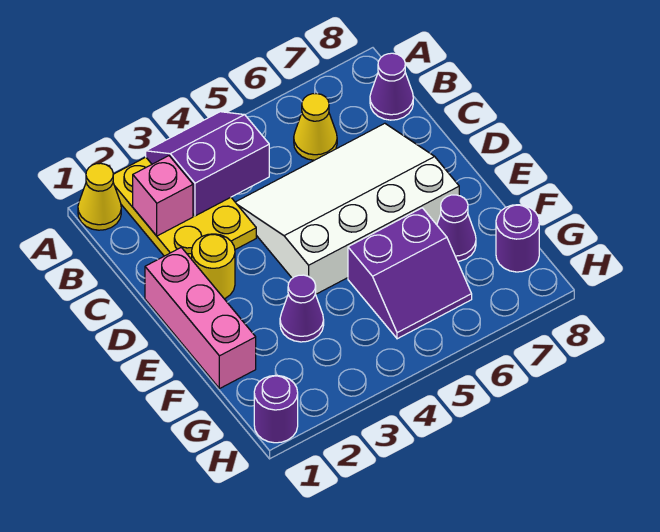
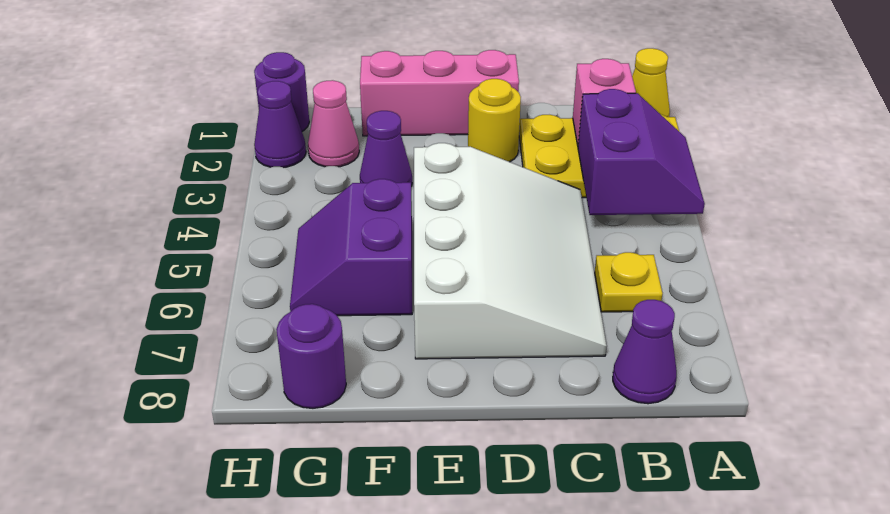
yellow cone B6 level 1 -> yellow plate B6 level 1
purple cone F7 level 1 -> purple cone H2 level 1
none -> pink cone G2 level 1

